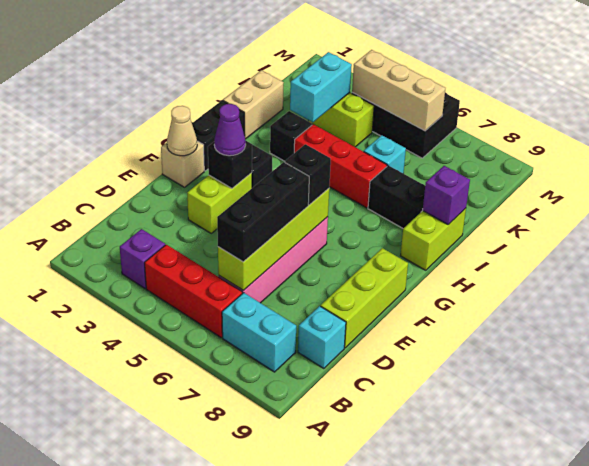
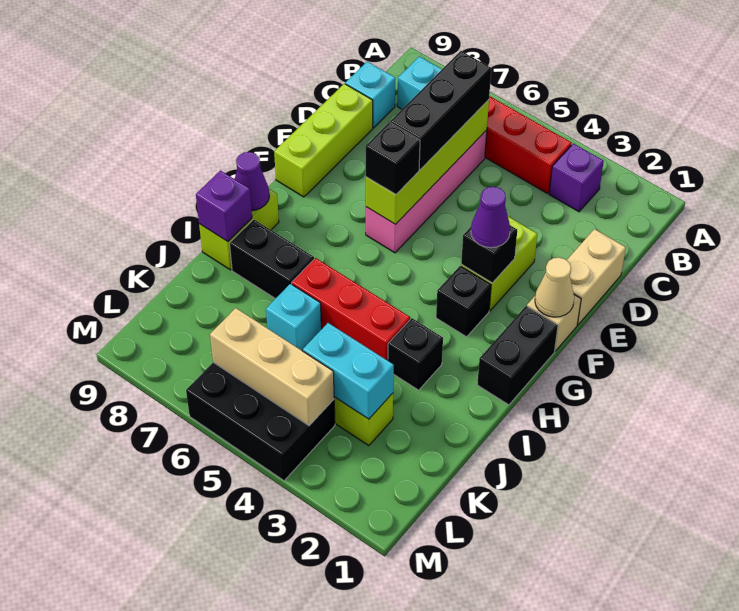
none -> purple cone H9 level 2
tan brick I1:J1 level 1 -> tan brick D1:E1 level 1
cyan brick J3:K3 level 2 -> cyan brick K3:K4 level 2

